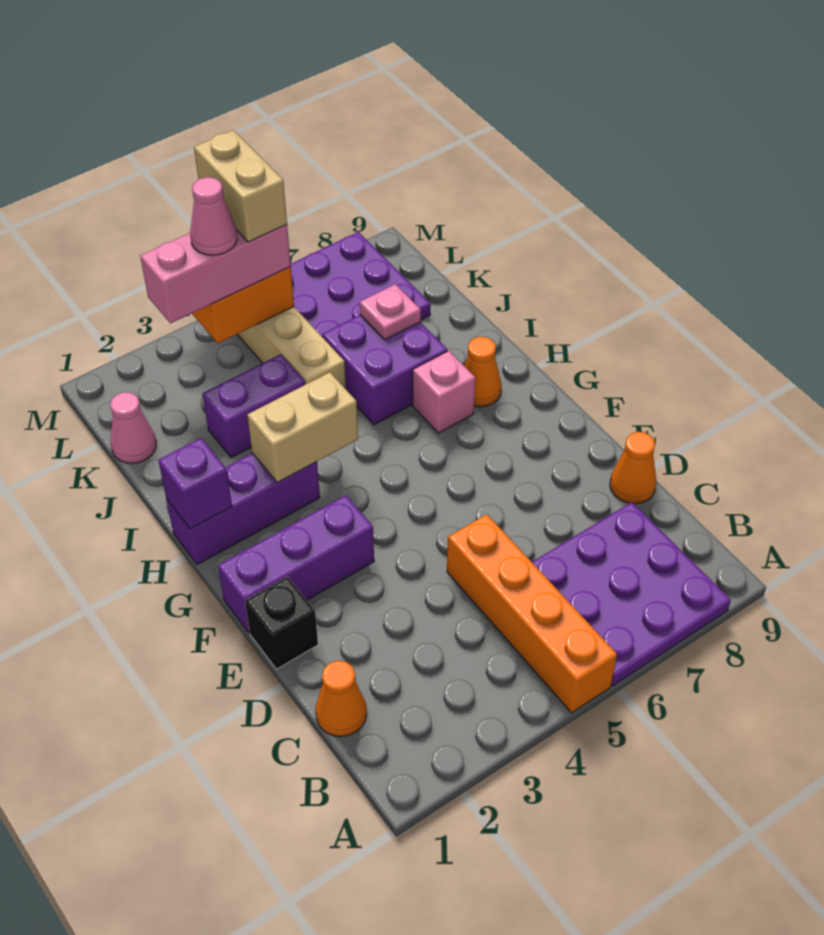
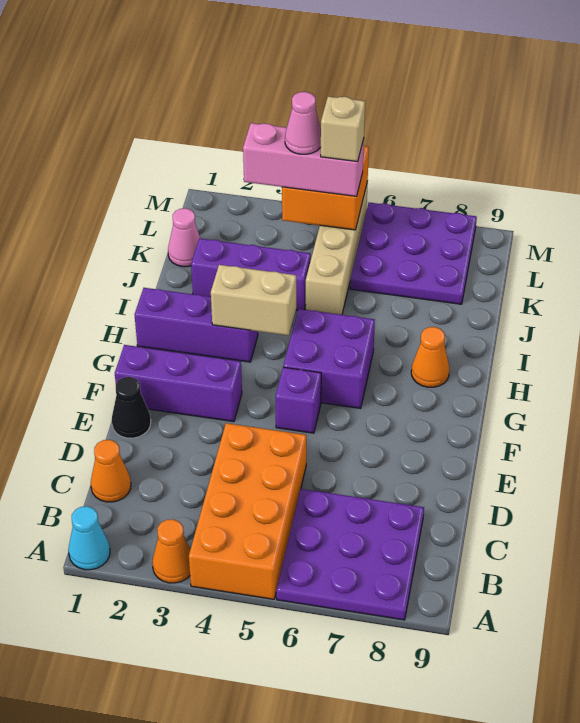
none -> cyan cone A1 level 1
orange brick A5:D5 level 1 -> orange brick A4:D5 level 1
orange cone D9 level 1 -> orange cone A3 level 1
black brick E1 level 1 -> black cone E1 level 1
purple brick H1 level 2 -> purple brick F5 level 1
pink brick H7 level 1 -> none
purple brick I6:J7 level 1 -> purple brick G5:H6 level 1
purple brick J3:J4 level 1 -> purple brick J2:J4 level 1
pink plate J7 level 2 -> none
tan brick L5:M5 level 4 -> tan brick L5 level 4

